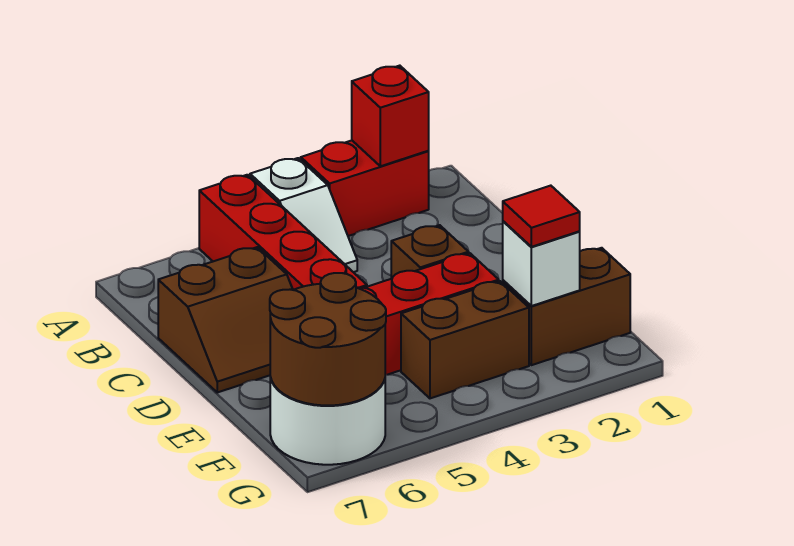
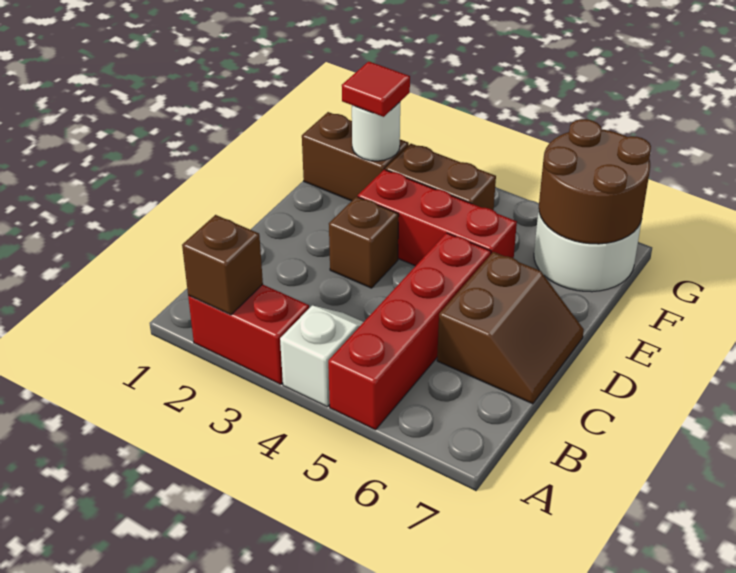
red brick A2 level 2 -> brown brick A2 level 2
brown slope C6:D7 level 1 top C -> brown slope C6:D7 level 1 top 6
white brick F2 level 2 -> white round brick F2 level 2

